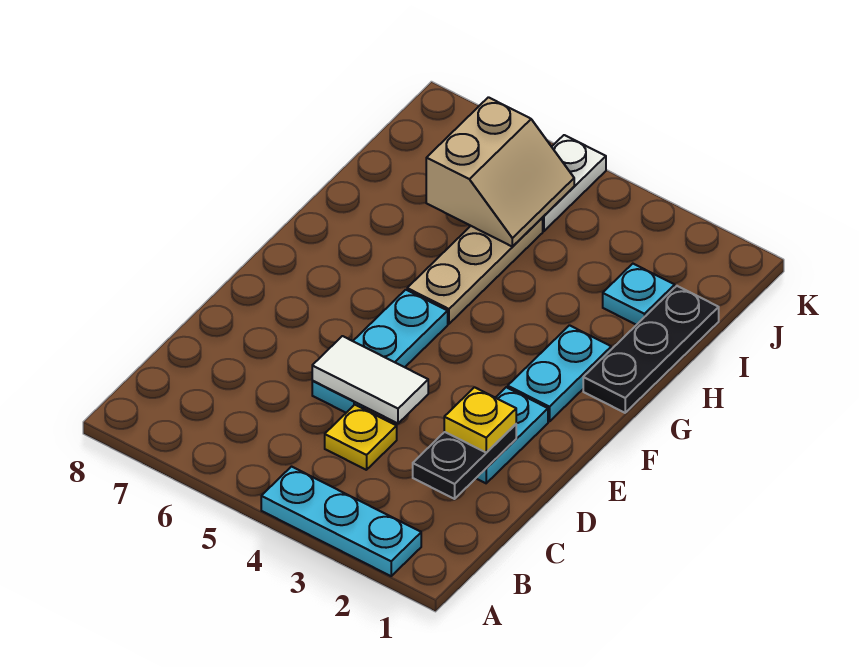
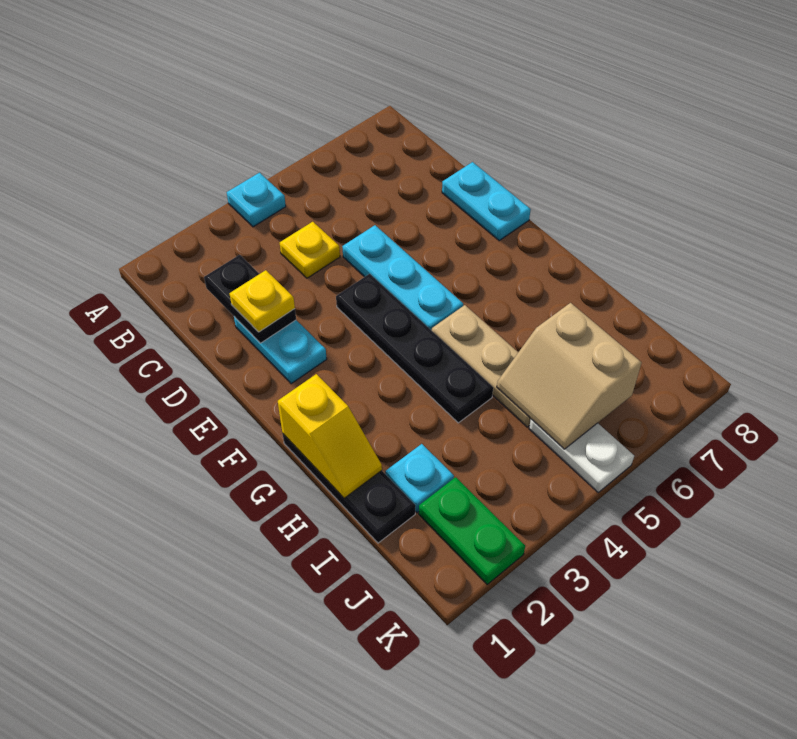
cyan plate A2:A4 level 1 -> cyan plate A4 level 1
white tile D4:D5 level 2 -> none
none -> black plate E4:H4 level 1
cyan plate F2:G2 level 1 -> cyan plate D8:E8 level 1
none -> yellow slope G1:H1 level 2 top G
none -> green plate J2:K2 level 1

